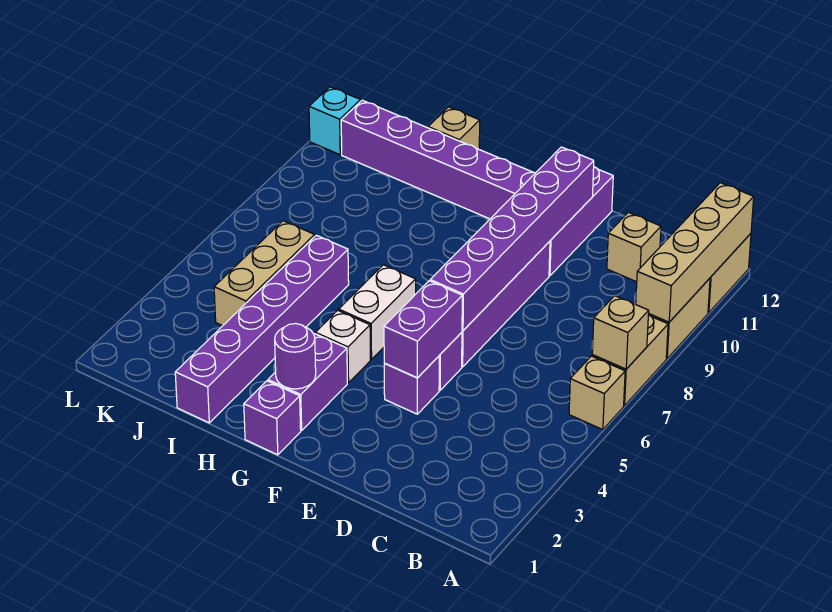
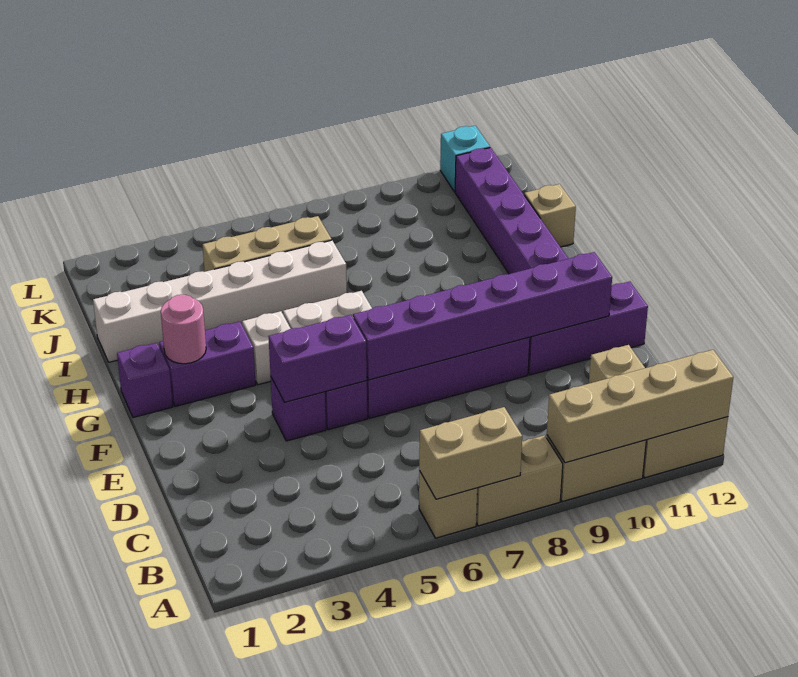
tan brick A7 level 2 -> tan brick A6:A7 level 2
purple round brick G2 level 2 -> pink round brick G2 level 2
purple brick I1:I6 level 1 -> white brick I1:I6 level 1

